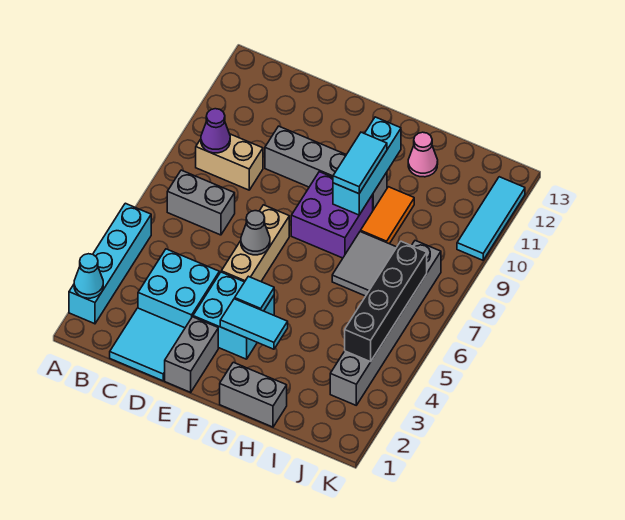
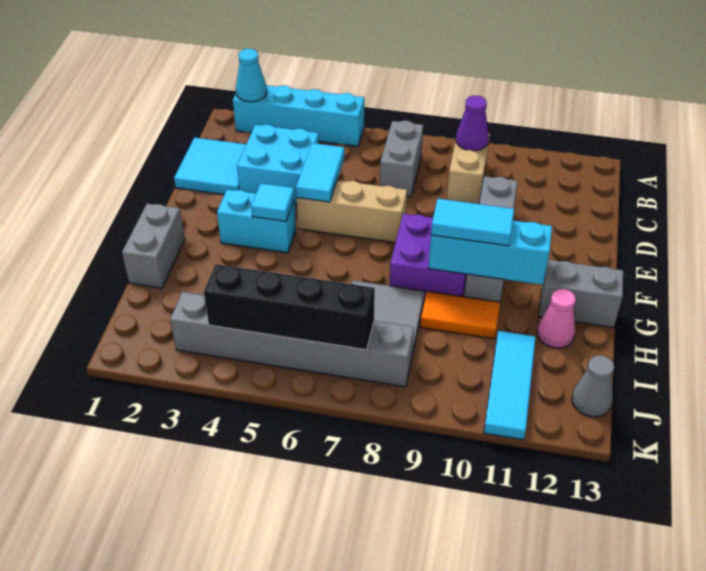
grey brick E1:E2 level 1 -> grey brick G12:G13 level 1
cyan brick E3:F4 level 1 -> cyan brick F3:F4 level 1
grey cone E6 level 2 -> grey cone J13 level 1
cyan tile F3:G3 level 2 -> cyan tile D5:E5 level 2
cyan tile K10:K12 level 1 -> cyan tile I11:K11 level 1

